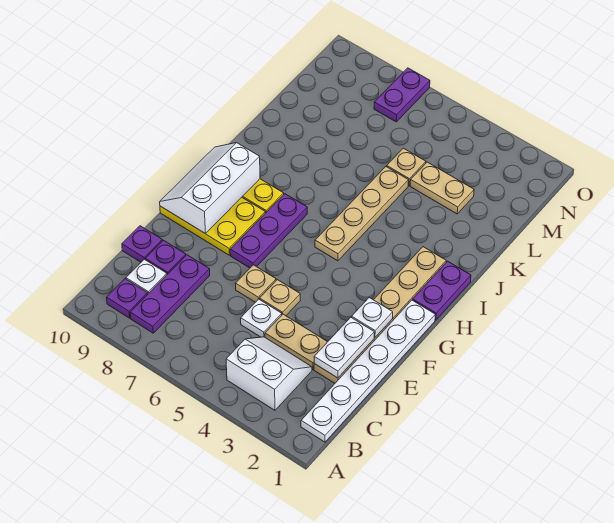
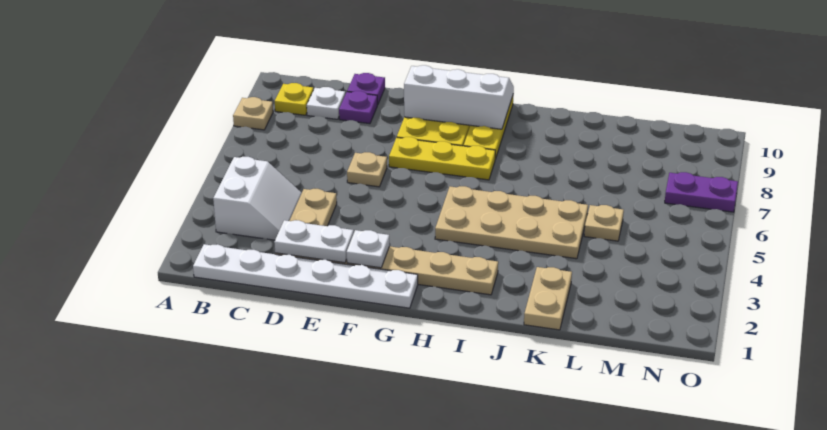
purple plate B8:D8 level 1 -> none
purple plate B9 level 1 -> yellow plate B9 level 1
white plate D5 level 1 -> none
tan plate E5 level 1 -> tan plate A8 level 1
purple plate F7:H7 level 1 -> yellow plate F7:H7 level 1
purple plate H1:I1 level 1 -> none
tan plate H5:K5 level 1 -> tan plate H4:K5 level 1
tan plate L3:L4 level 1 -> tan plate K1:K2 level 1

